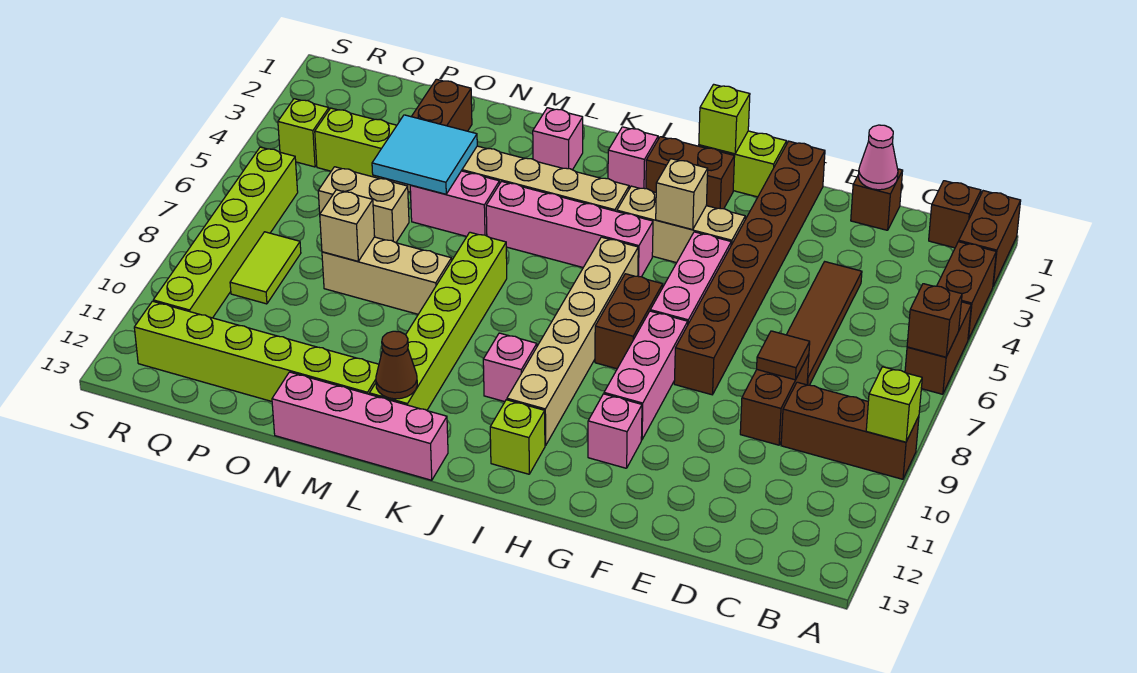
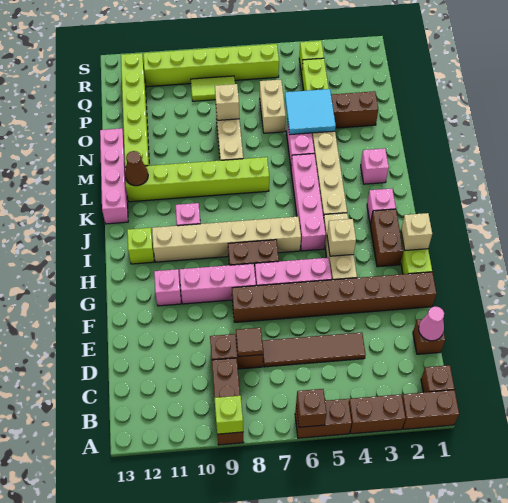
lime brick H1 level 2 -> tan brick H1 level 2

